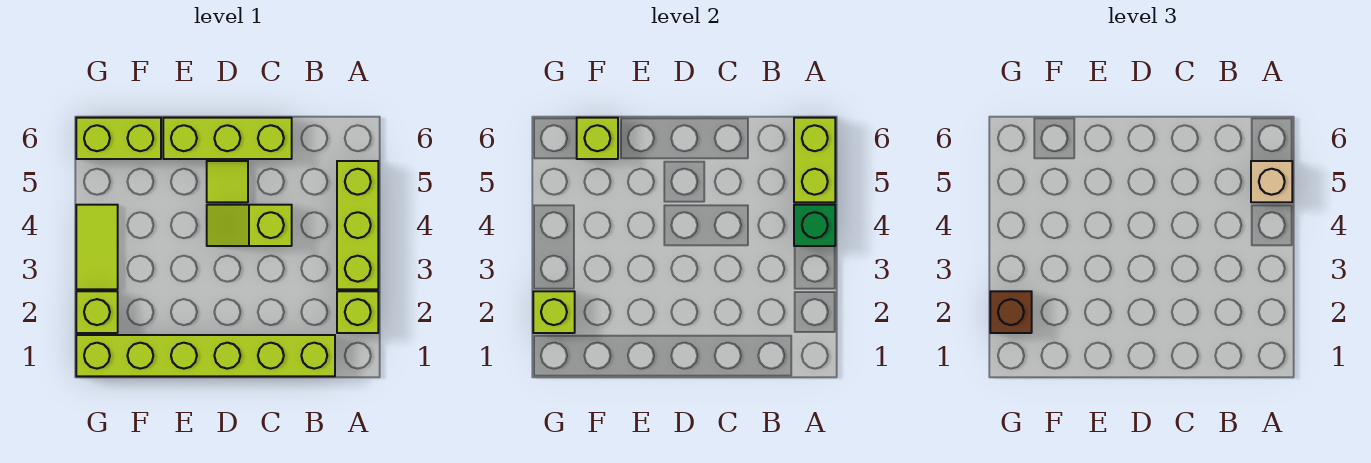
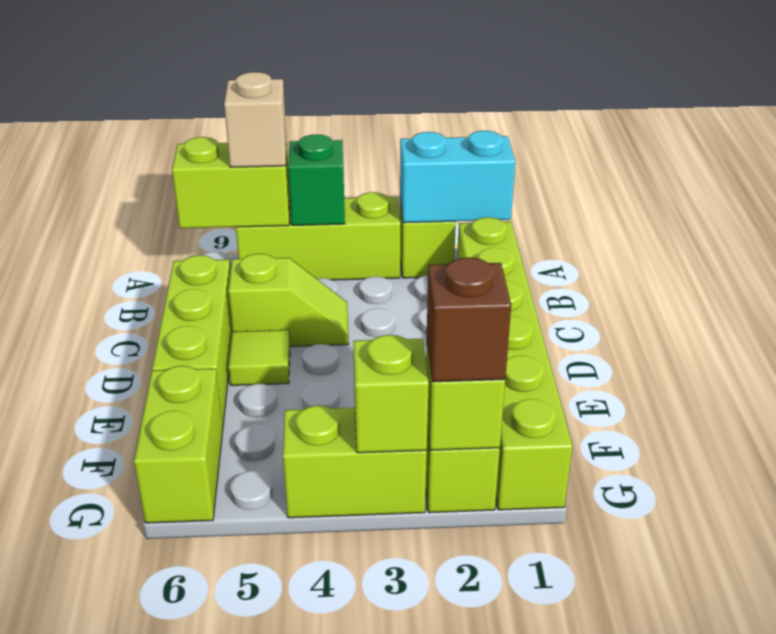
none -> cyan brick A1:A2 level 2
lime slope C4:D4 level 1 top C -> lime slope C4:C5 level 1 top 5
lime brick F6 level 2 -> lime brick G3 level 2
lime tile G3:G4 level 1 -> lime brick G3:G4 level 1

